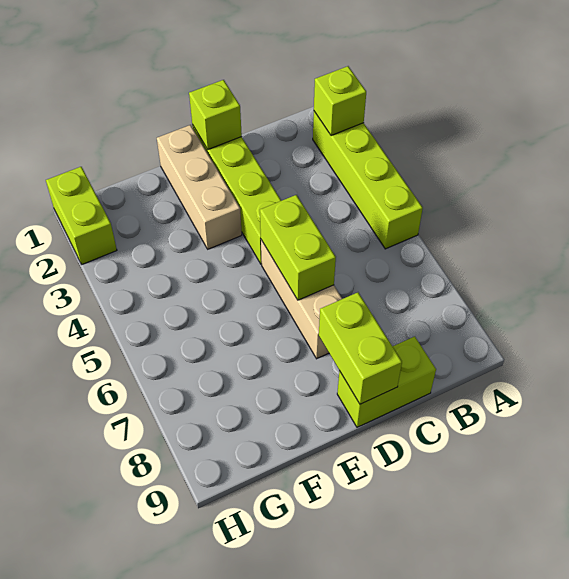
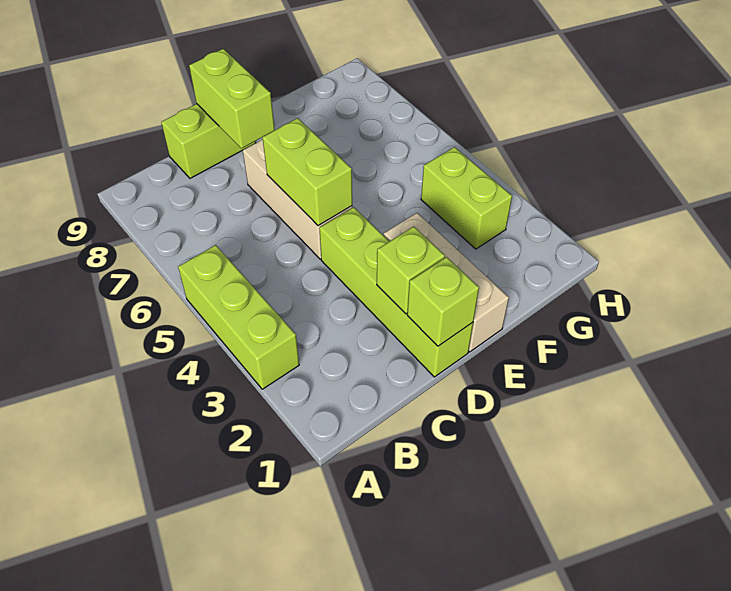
lime brick A2:A5 level 1 -> lime brick A3:A5 level 1
lime brick A2 level 2 -> lime brick D2 level 2
lime brick H1:H2 level 1 -> lime brick G3:G4 level 1

